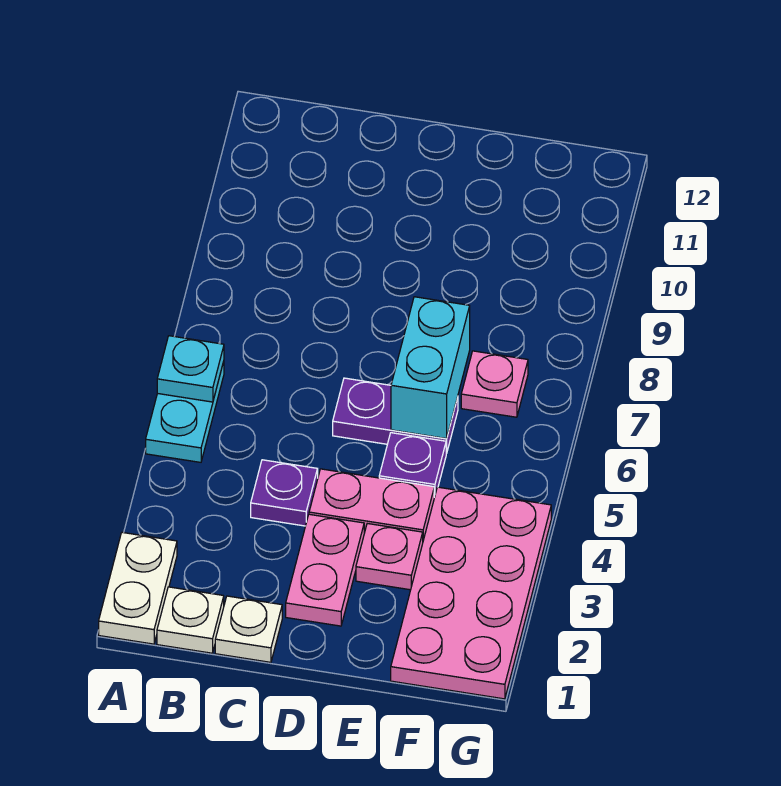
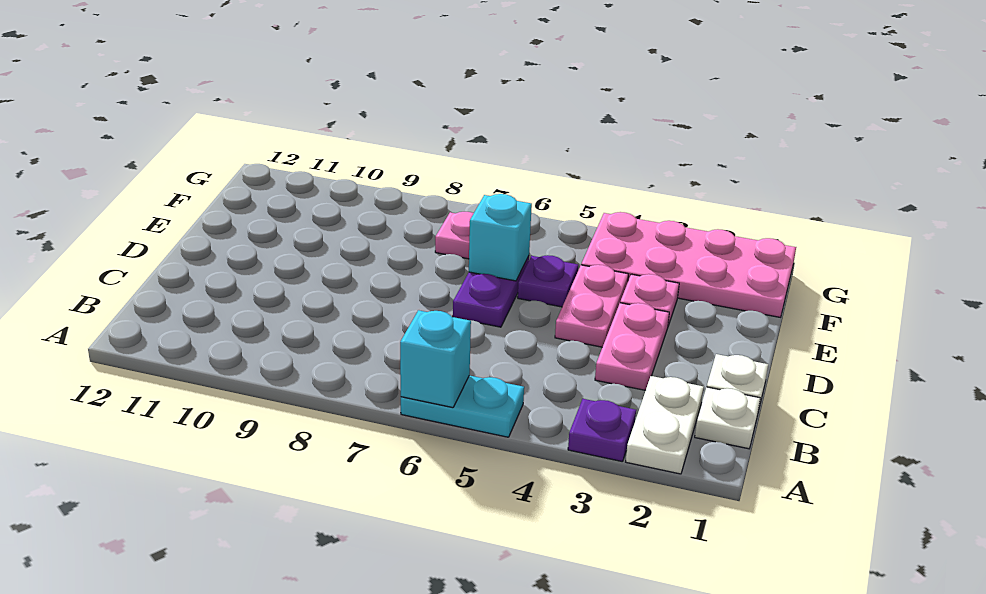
white plate A1:A2 level 1 -> white plate A2:B2 level 1
cyan plate A6 level 2 -> cyan brick A6 level 2
purple plate C4 level 1 -> purple plate A3 level 1
pink plate D2:D3 level 1 -> pink plate C3:D3 level 1
cyan brick E6:E7 level 2 -> cyan brick E6 level 2

